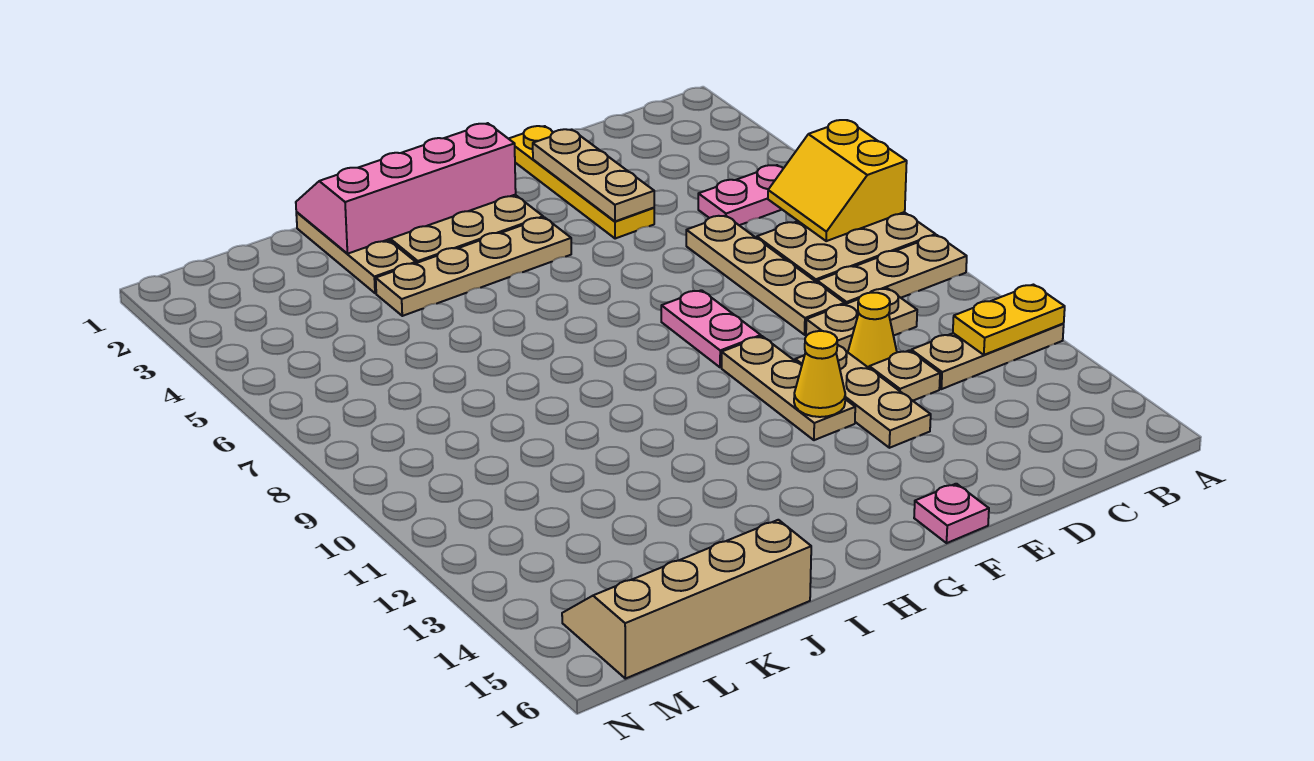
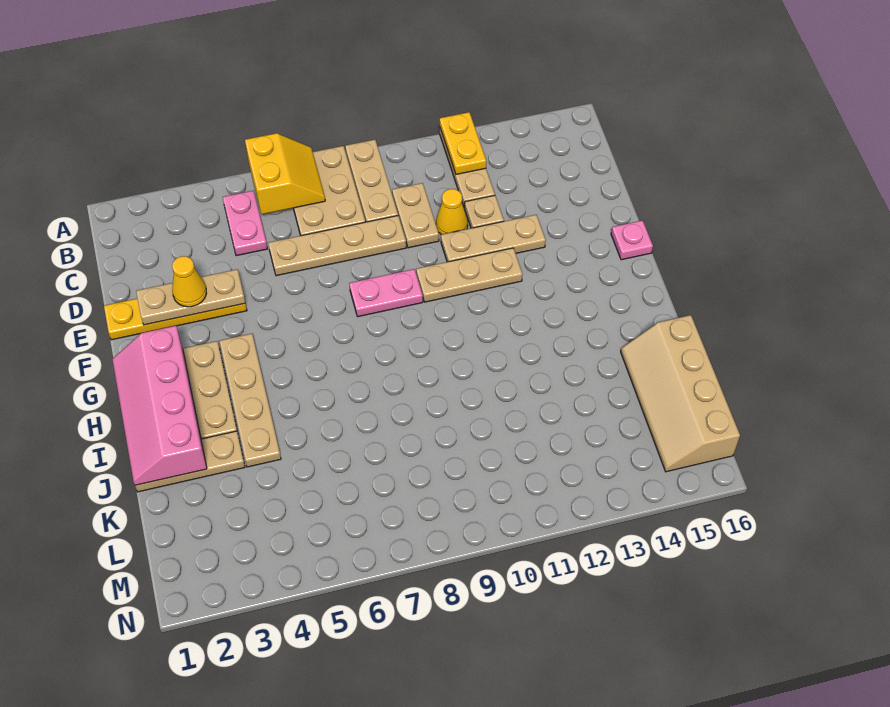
yellow slope A6:B7 level 2 top A -> yellow slope A6:B7 level 2 top 6
yellow cone F12 level 2 -> yellow cone E3 level 3

